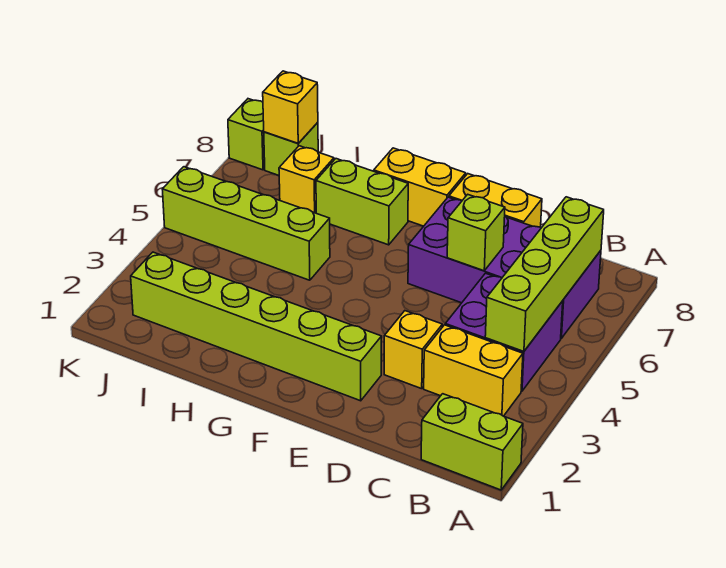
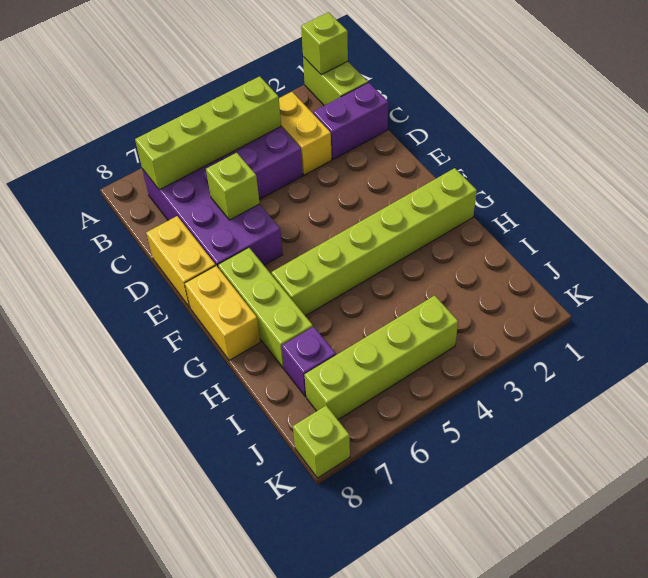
none -> purple brick C1:C2 level 1
yellow brick D3 level 1 -> none
lime brick E2:J2 level 1 -> lime brick G1:G6 level 1
lime brick G7:H7 level 1 -> lime brick F7:H7 level 1
lime brick H5:K5 level 1 -> lime brick J4:J7 level 1
yellow brick I7 level 1 -> purple brick I7 level 1
lime brick J8 level 1 -> lime brick A1 level 2
yellow brick J8 level 2 -> none

